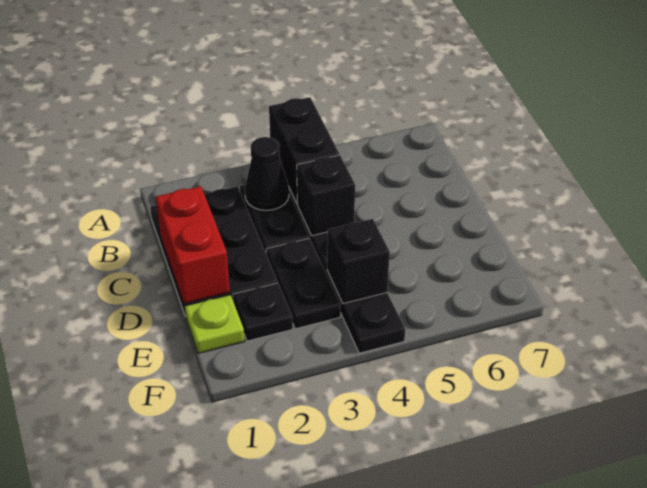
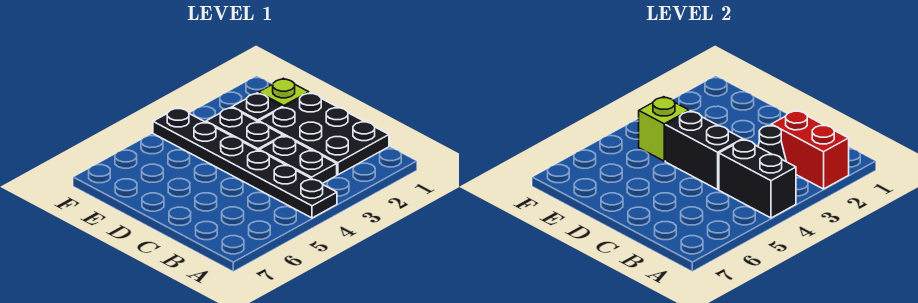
red brick C1:D1 level 2 -> red brick A2:B2 level 2
black brick C4 level 2 -> black brick C4:D4 level 2
black brick E4 level 2 -> lime brick E4 level 2

